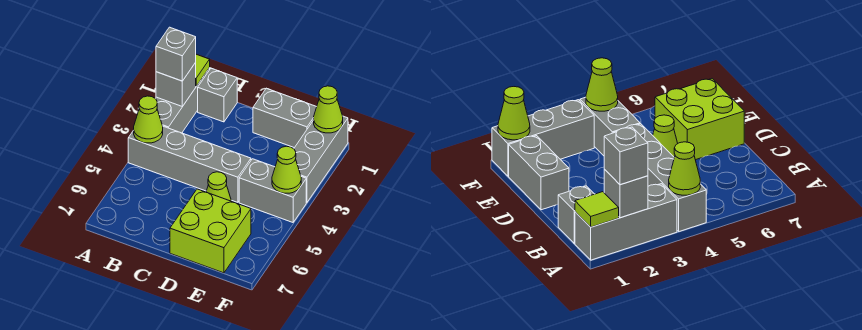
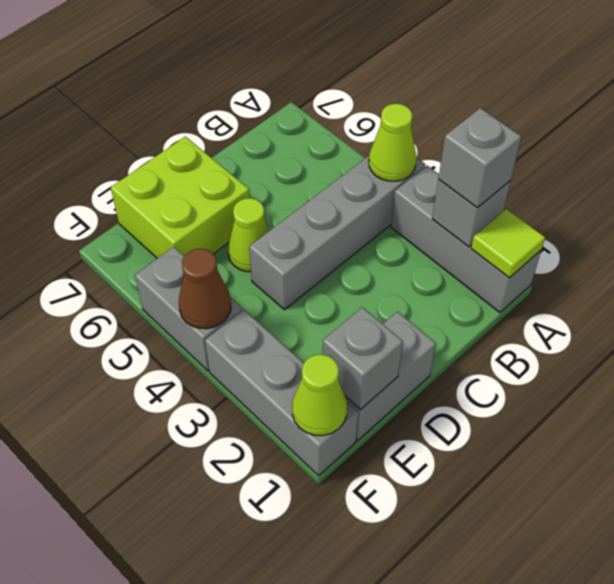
grey brick B1 level 1 -> grey brick E1 level 2
grey brick E4:F4 level 1 -> grey brick F4:F5 level 1
lime cone F4 level 2 -> brown cone F4 level 2

